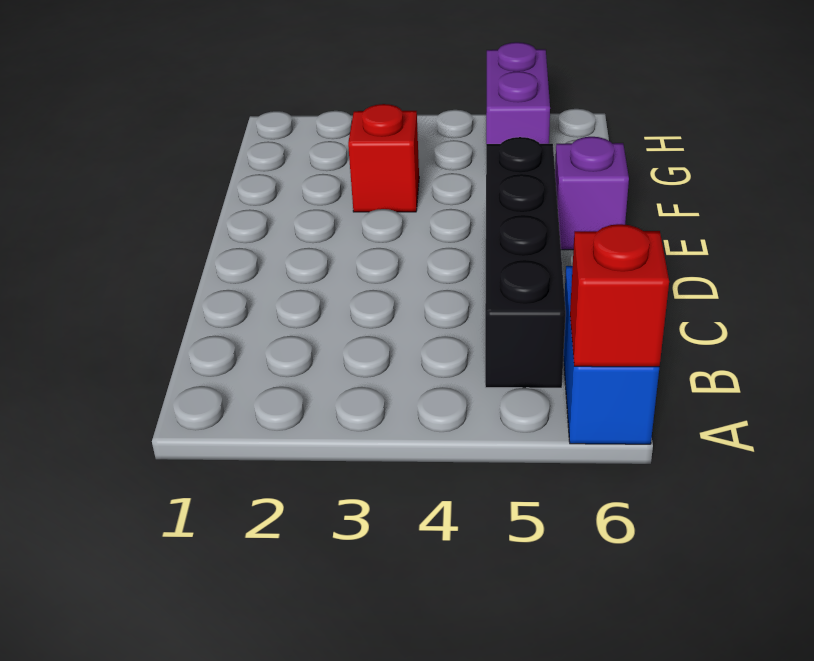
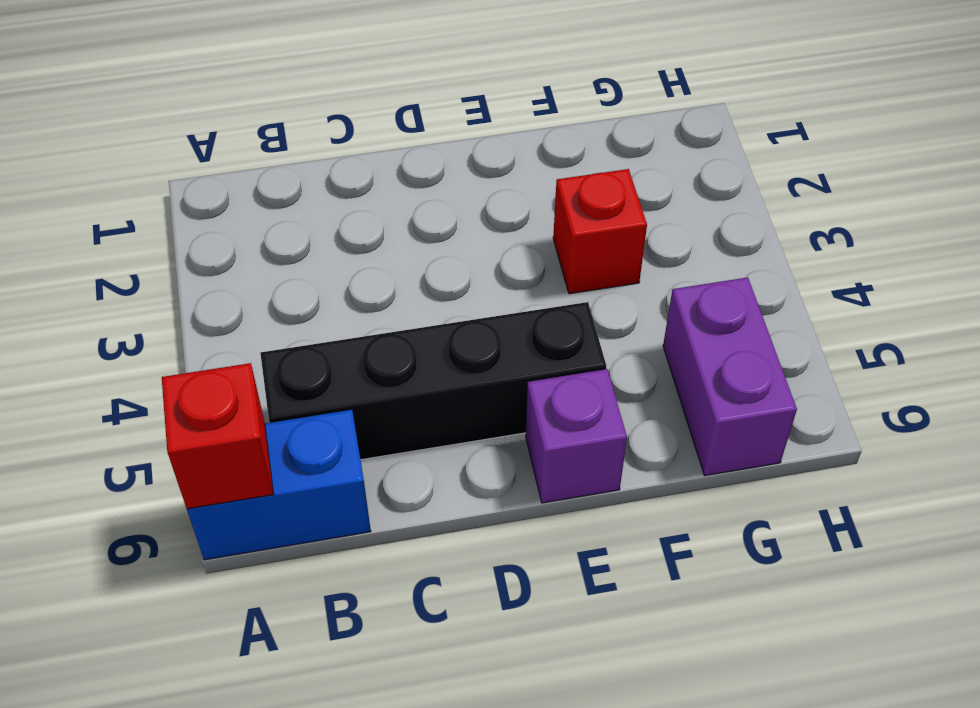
purple brick G5:H5 level 1 -> purple brick G5:G6 level 1

